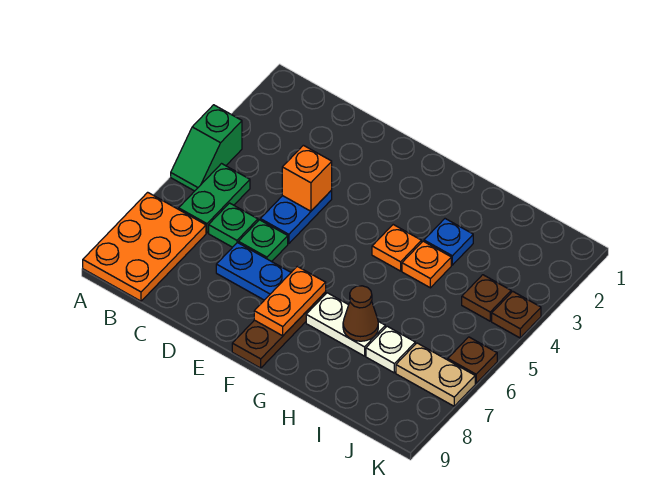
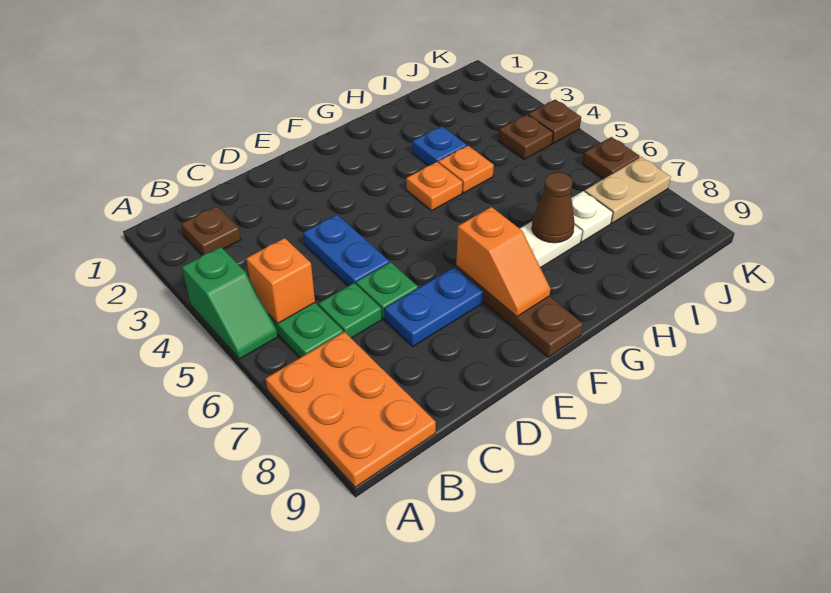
none -> brown plate B2 level 1
orange brick D4 level 2 -> orange brick B5 level 2
orange plate F7:F8 level 2 -> orange slope F7:F8 level 2 top 7

